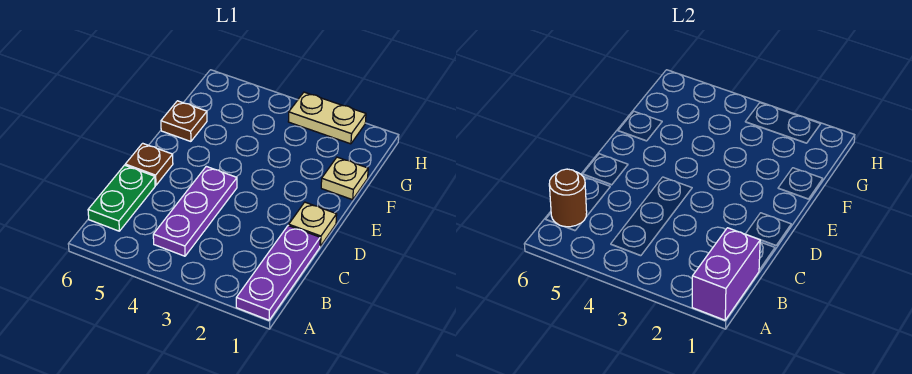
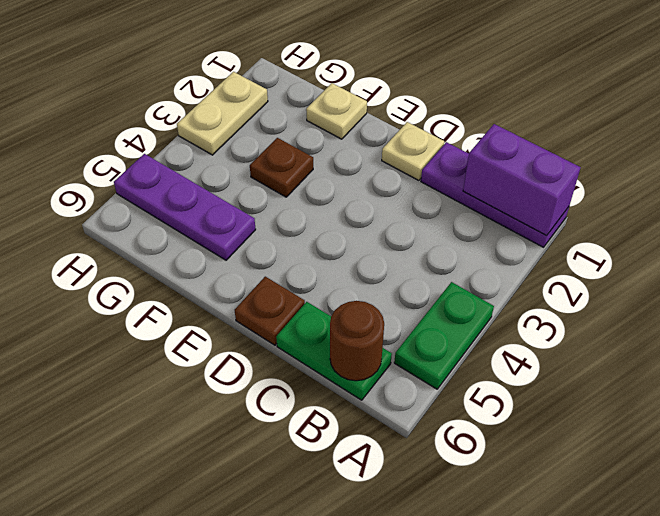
none -> green plate A4:A5 level 1
purple plate B4:D4 level 1 -> purple plate F5:H5 level 1
brown plate F6 level 1 -> brown plate F3 level 1

